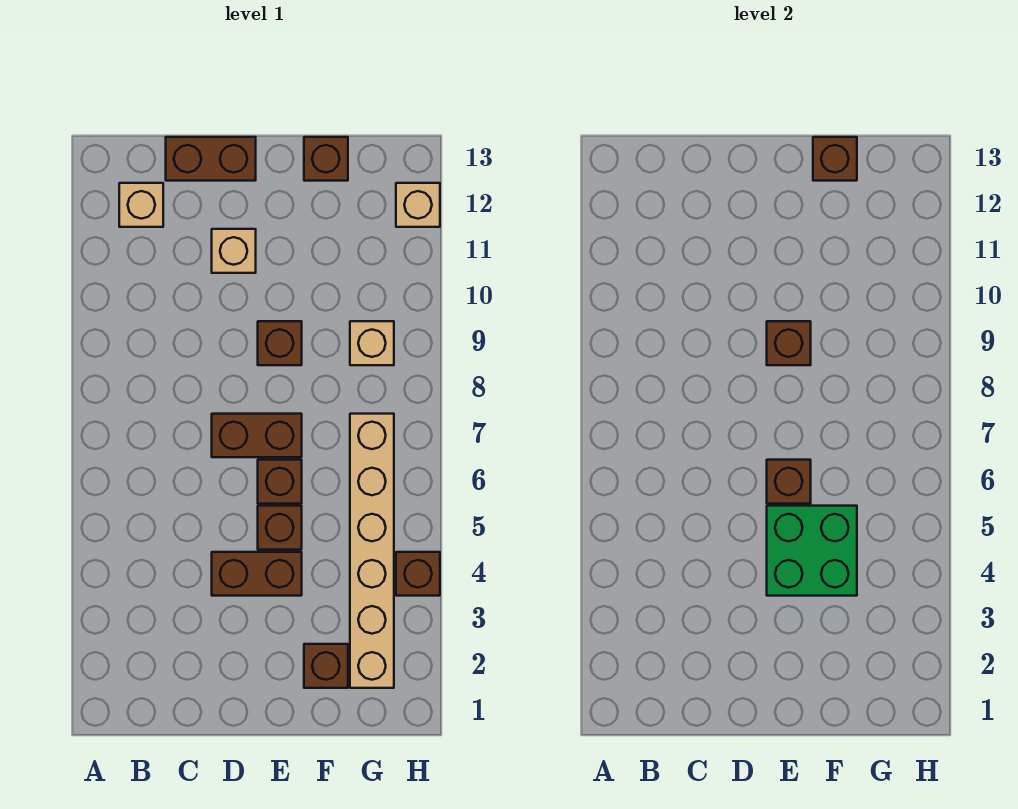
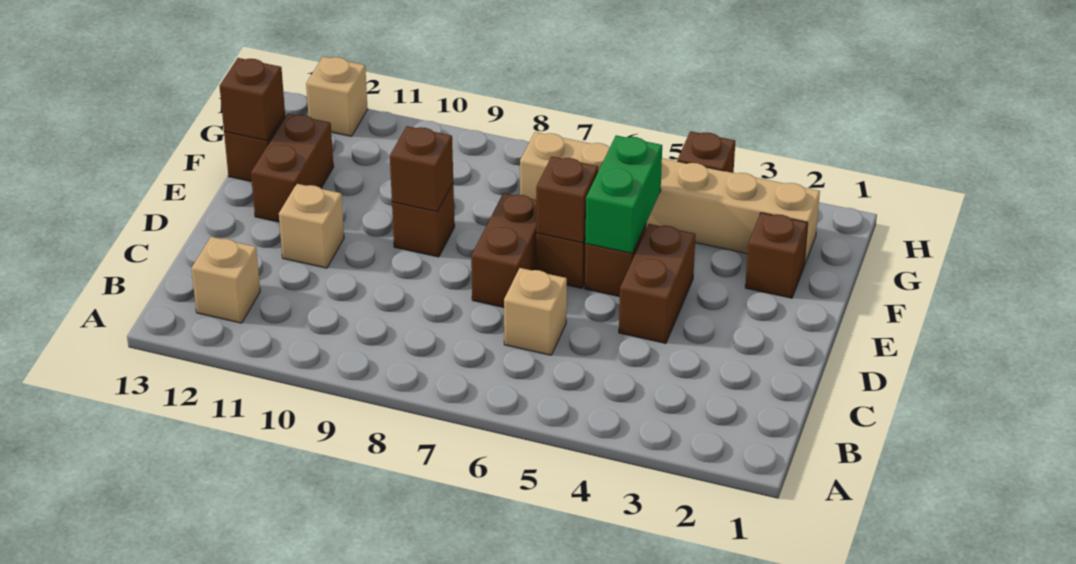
brown brick C13:D13 level 1 -> brown brick E12:F12 level 1
green brick E4:F5 level 2 -> green brick E5:F5 level 2
tan brick G9 level 1 -> tan brick C6 level 1

